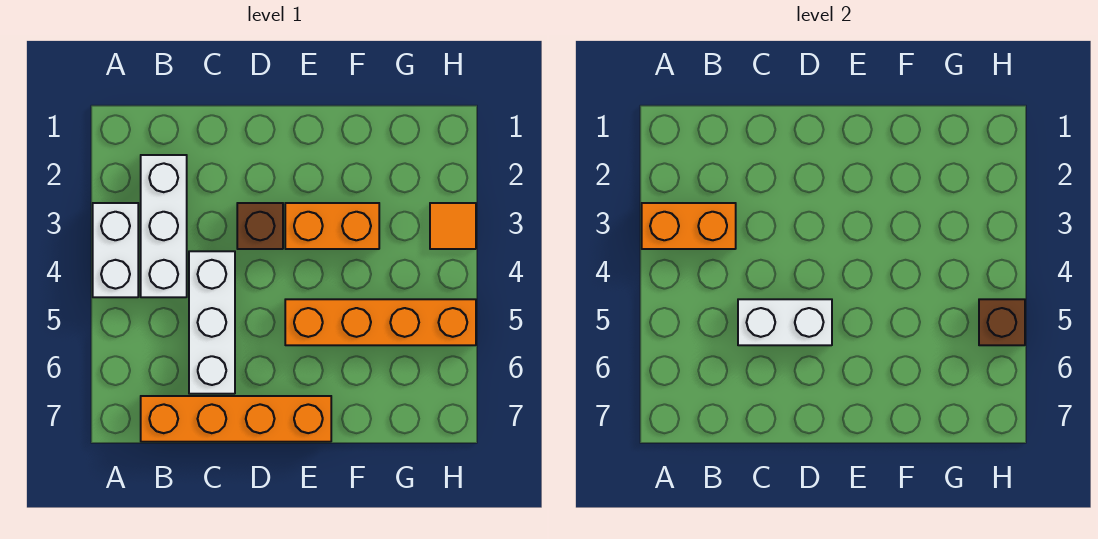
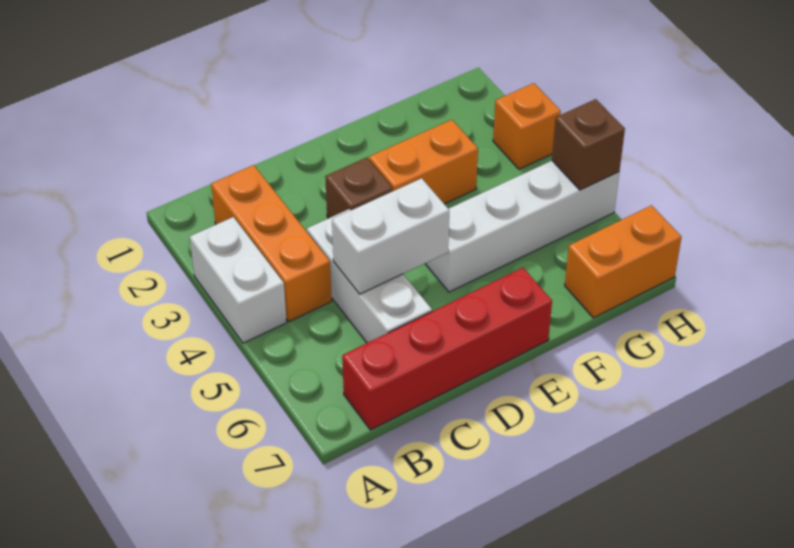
orange brick A3:B3 level 2 -> orange brick G7:H7 level 1
white brick B2:B4 level 1 -> orange brick B2:B4 level 1
orange brick B7:E7 level 1 -> red brick B7:E7 level 1
orange brick E5:H5 level 1 -> white brick E5:H5 level 1
orange tile H3 level 1 -> orange brick H3 level 1

